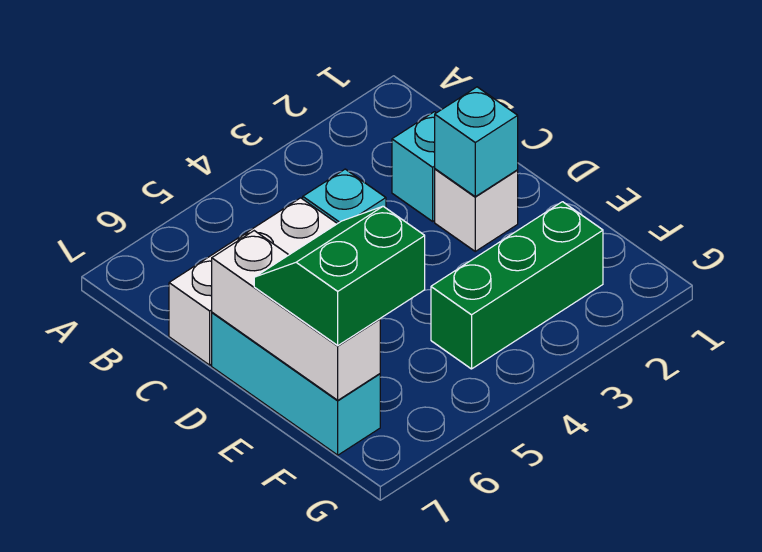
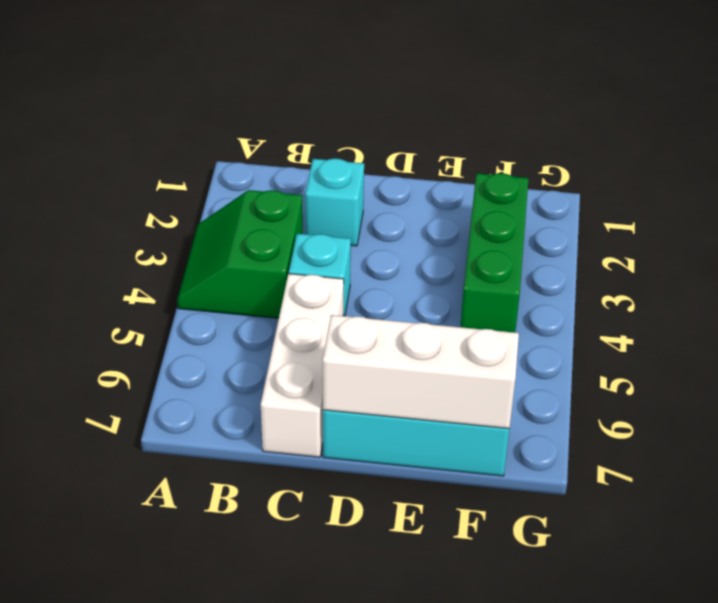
white brick D2 level 1 -> none
cyan brick D2 level 2 -> none
green slope E6:F7 level 3 top F -> green slope A3:B4 level 1 top B

